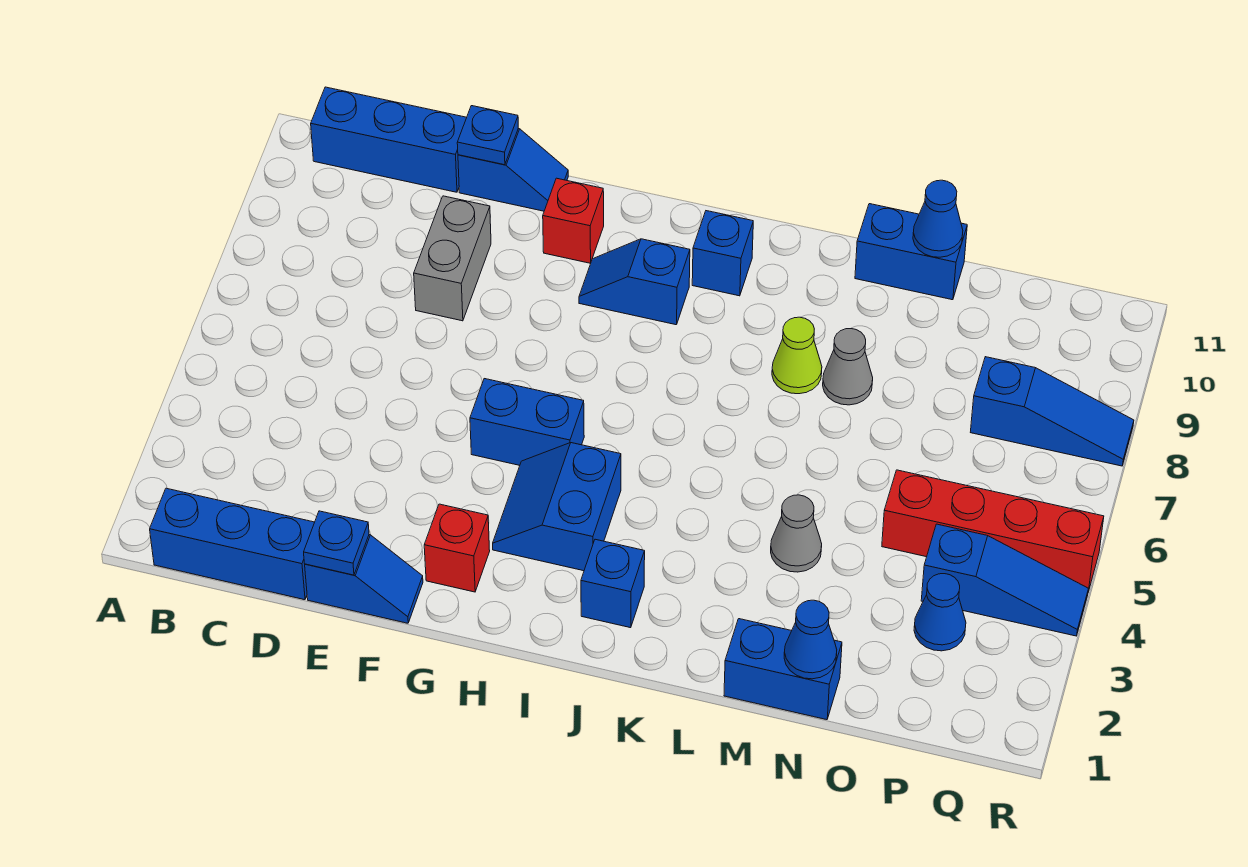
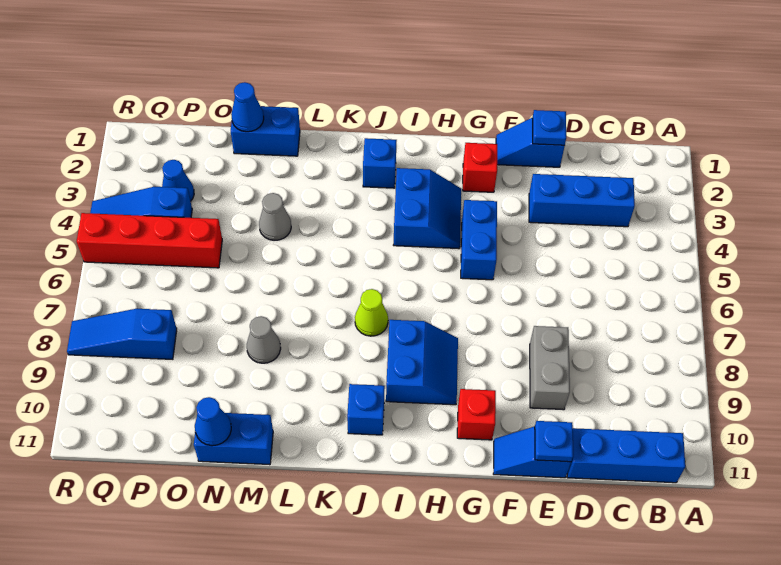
blue brick B1:D1 level 1 -> blue brick C3:E3 level 1
blue brick G5:H5 level 1 -> blue brick G4:G5 level 1
blue slope H9:I9 level 1 top I -> blue slope H8:I9 level 1 top I
lime cone L8 level 1 -> lime cone J7 level 1

